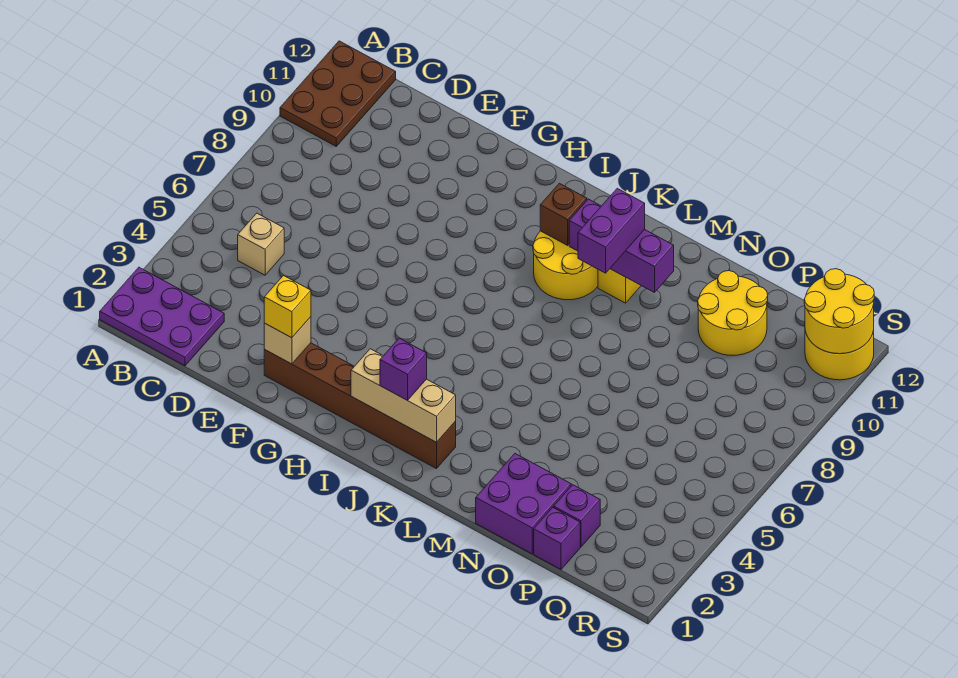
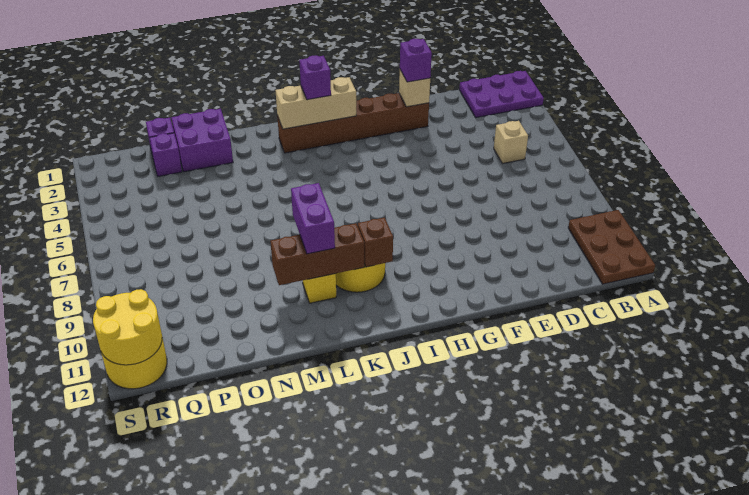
yellow brick F2 level 3 -> purple brick F2 level 3
purple brick K10:M10 level 2 -> brown brick K10:M10 level 2
yellow round brick O10:P11 level 1 -> none

